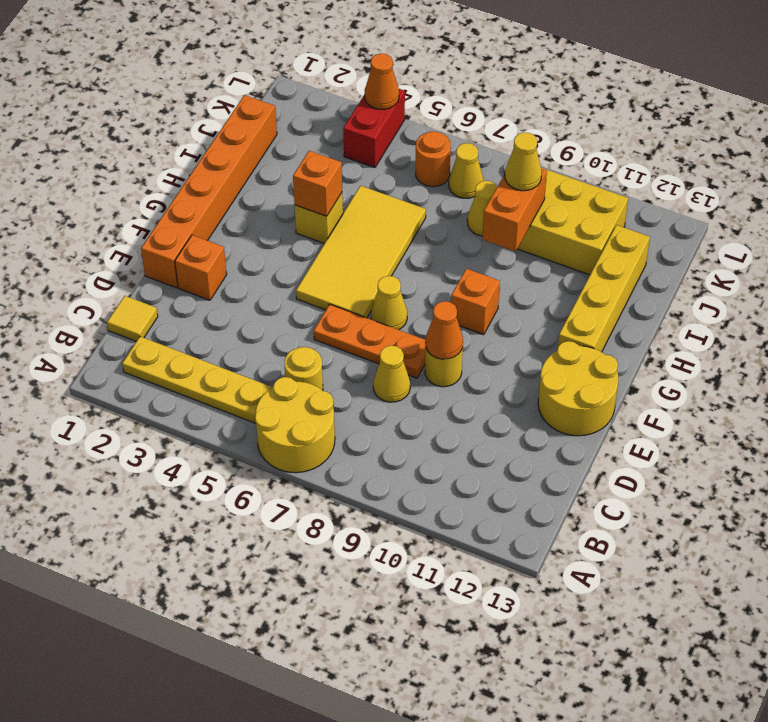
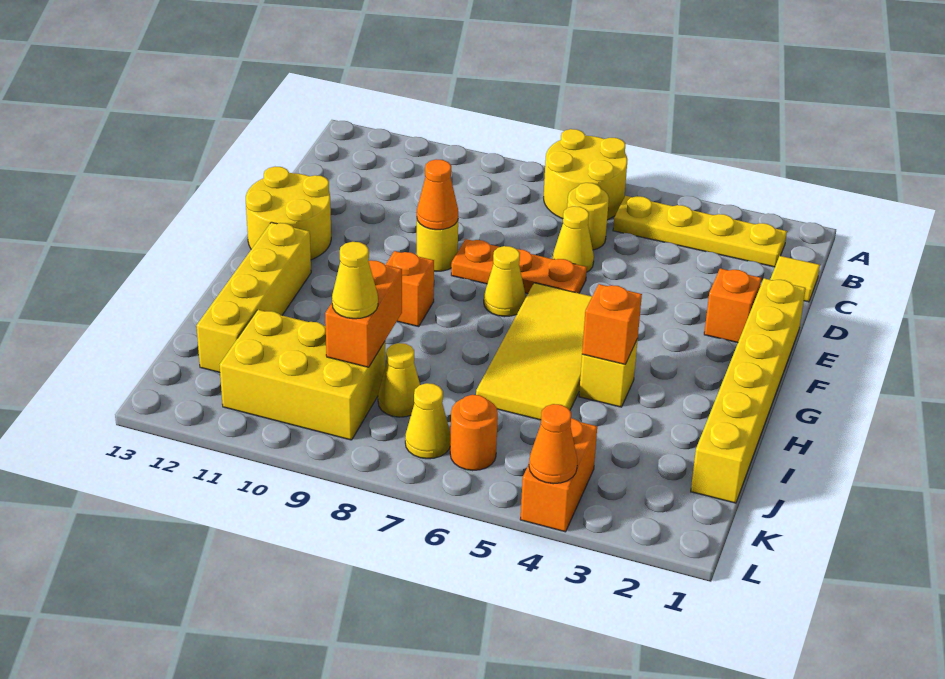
yellow cone D8 level 1 -> yellow cone D6 level 1
orange brick E1:J1 level 1 -> yellow brick E1:J1 level 1
red brick K4:L4 level 1 -> orange brick K4:L4 level 1

